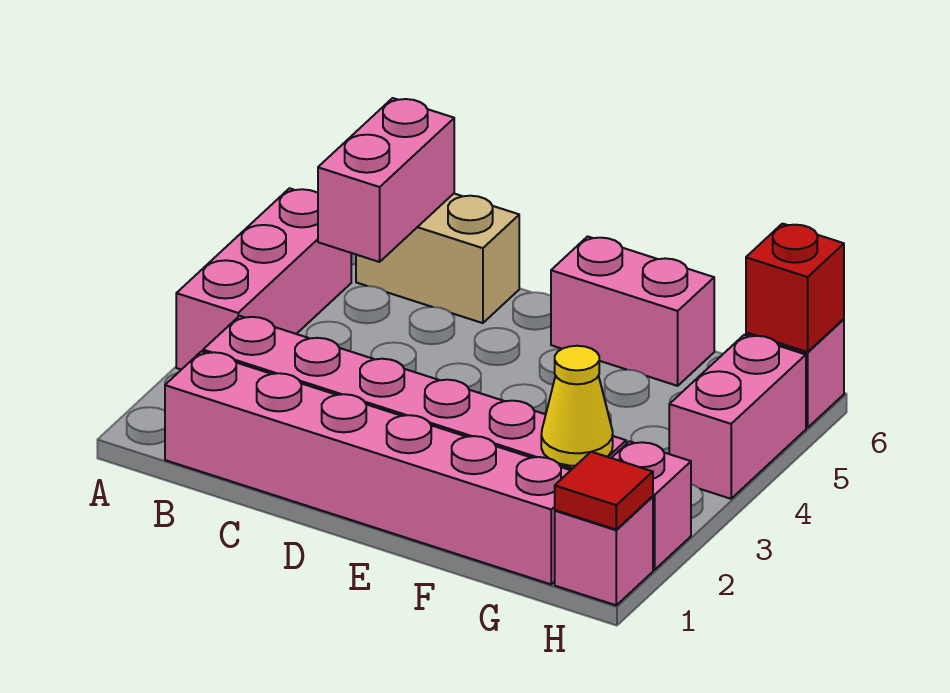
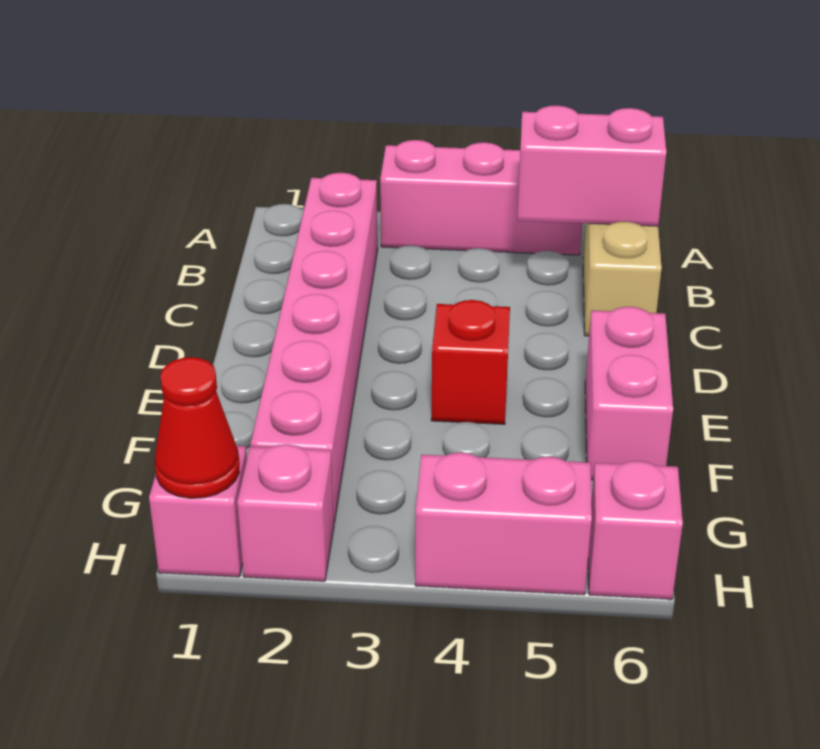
pink brick B1:G1 level 1 -> none
yellow cone G2 level 2 -> none
red tile H1 level 2 -> red cone H1 level 2
red brick H6 level 2 -> red brick E4 level 1

